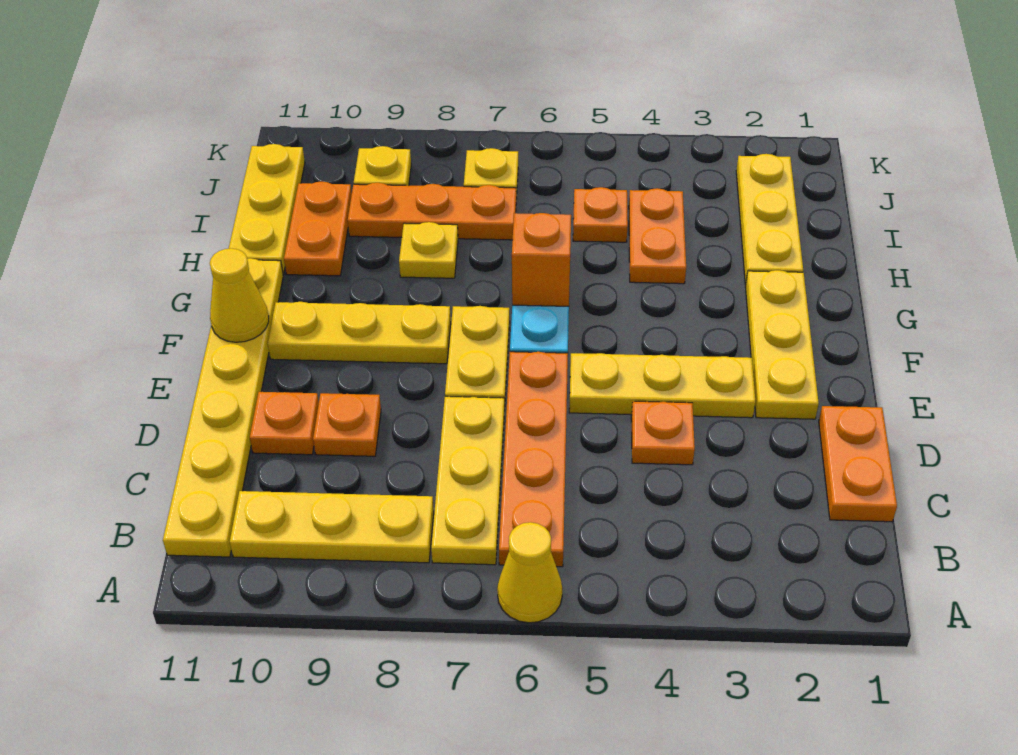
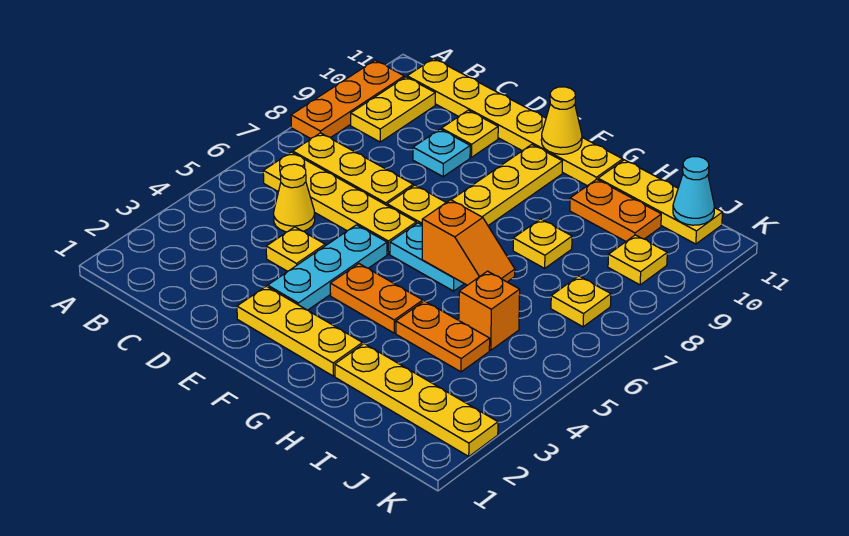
yellow cone A6 level 1 -> yellow cone C5 level 1
orange plate B6:E6 level 1 -> yellow plate B6:E6 level 1
yellow plate B8:B10 level 1 -> yellow plate B9:B10 level 1
orange plate C1:D1 level 1 -> orange plate F4:G4 level 1
orange plate D4 level 1 -> yellow plate D4 level 1
orange plate D9 level 1 -> cyan plate D9 level 1
orange plate D10 level 1 -> yellow plate D10 level 1
yellow plate E3:E5 level 1 -> cyan plate E3:E5 level 1
yellow plate H2:J2 level 1 -> yellow plate H2:K2 level 1
orange plate I5 level 1 -> orange brick I5 level 1
orange plate I7:I9 level 1 -> orange plate A8:A10 level 1
none -> cyan cone J11 level 2

